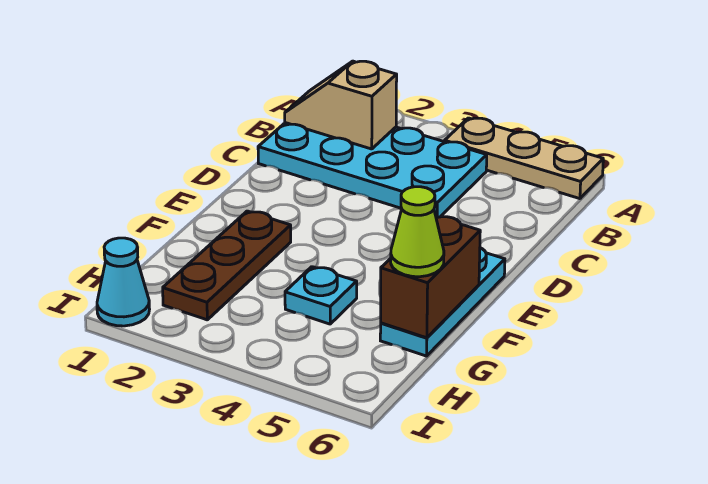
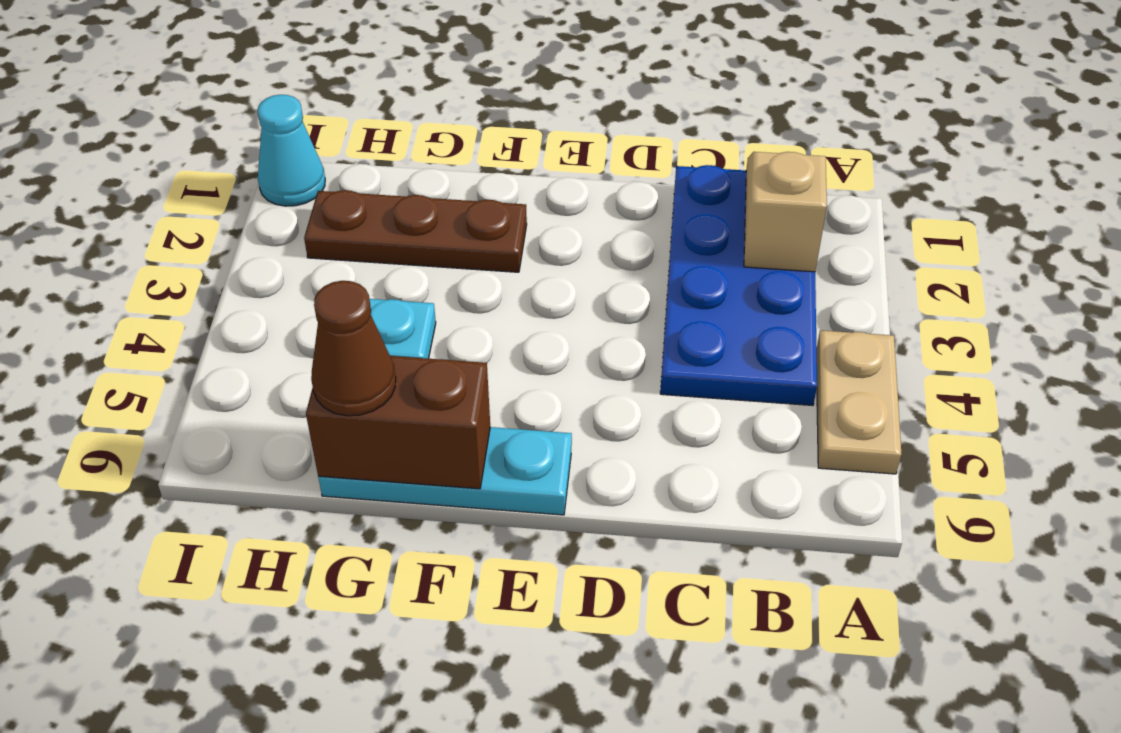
tan plate A4:A6 level 1 -> tan plate A4:A5 level 1
cyan plate B1:C4 level 1 -> blue plate B1:C4 level 1
lime cone G6 level 3 -> brown cone G6 level 3

